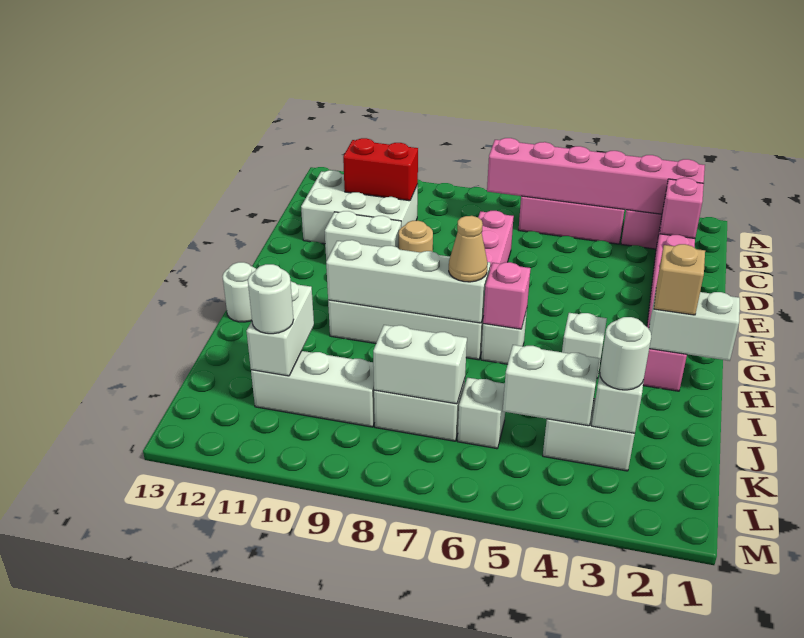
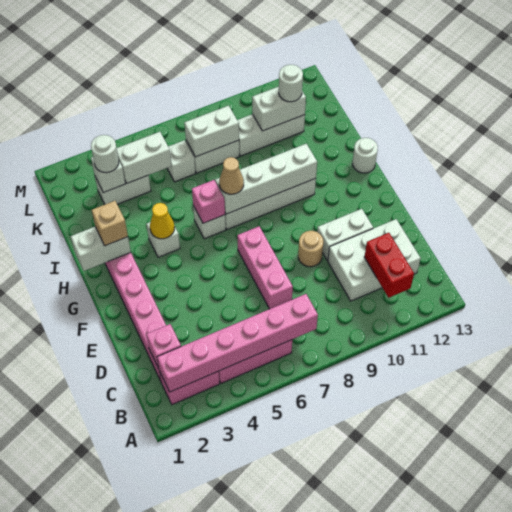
red brick C10:C11 level 2 -> red brick B11:C11 level 2
none -> yellow cone H4 level 2
white brick J11:K11 level 2 -> white brick K10:K11 level 2

